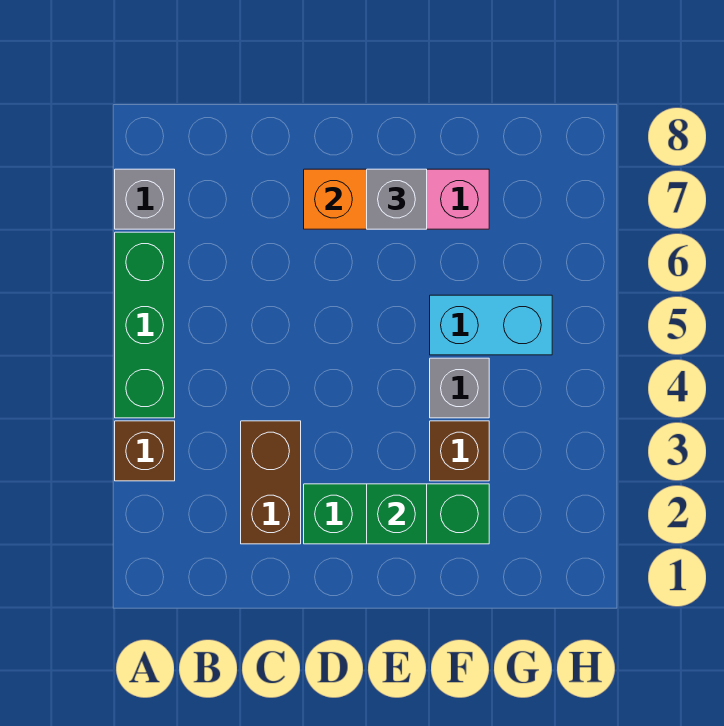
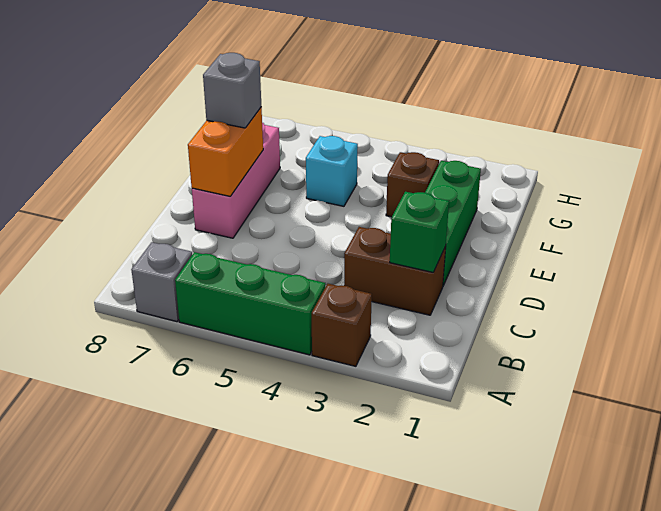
green brick E2 level 2 -> green brick C2 level 2
grey brick F4 level 1 -> none
cyan brick F5:G5 level 1 -> cyan brick F5 level 1

